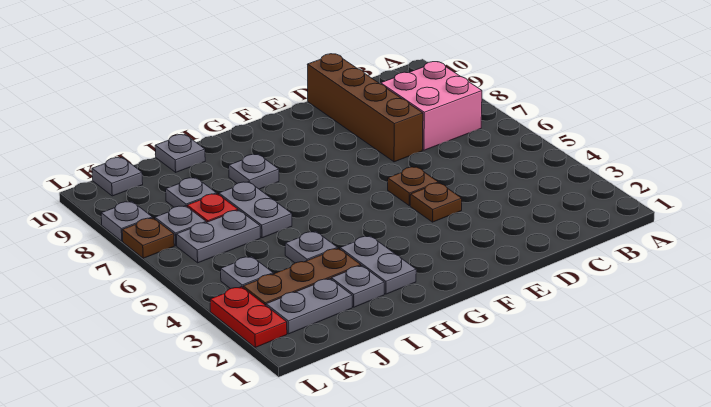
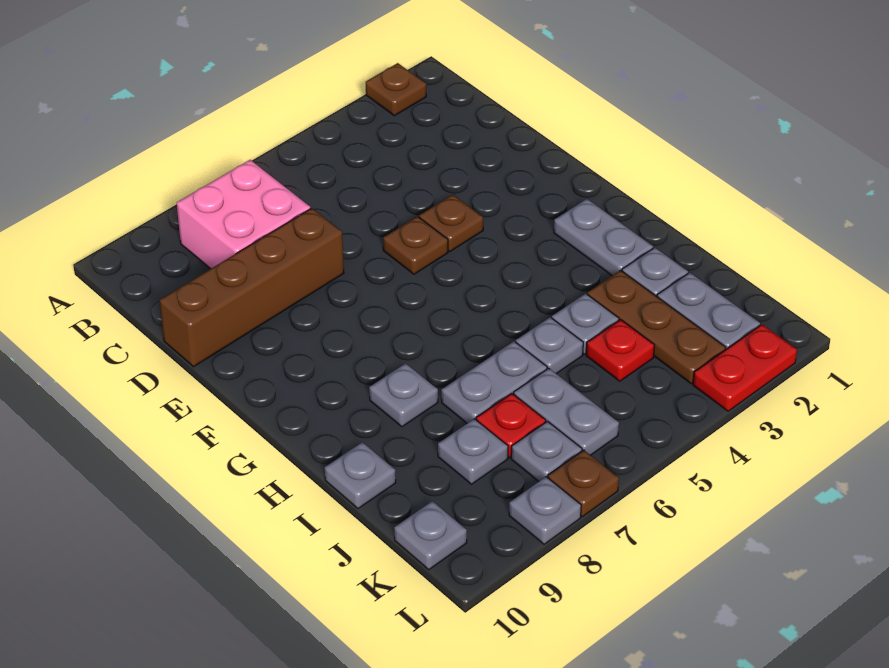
none -> brown plate A2 level 1
grey plate H2:H3 level 1 -> grey plate G2:H2 level 1
none -> red plate J4 level 1
grey plate K4 level 1 -> grey plate I5 level 1

